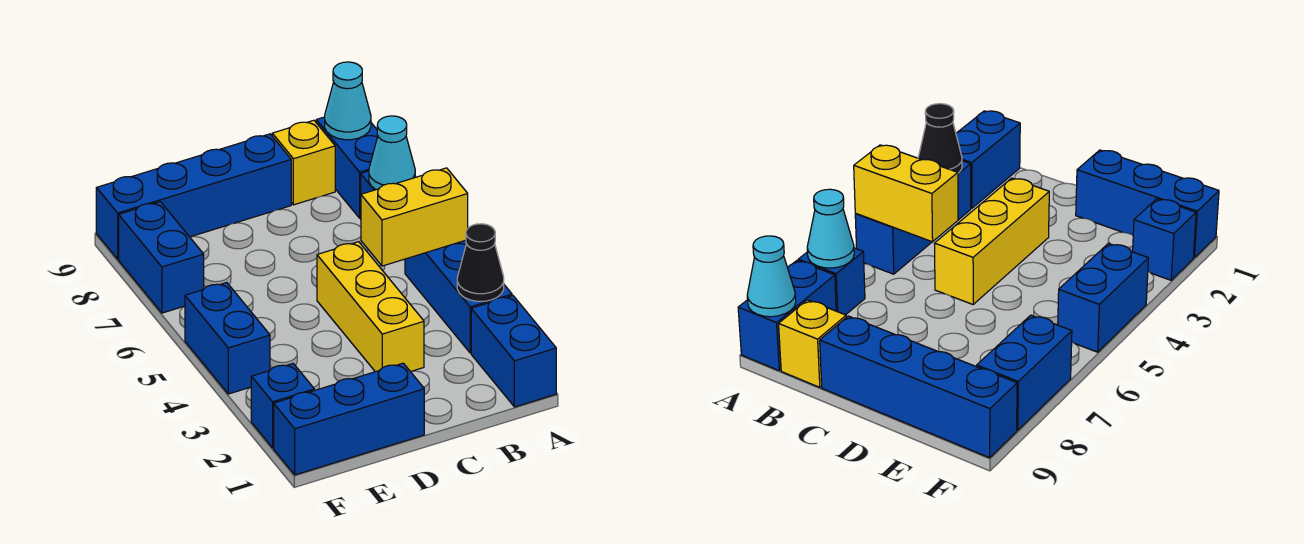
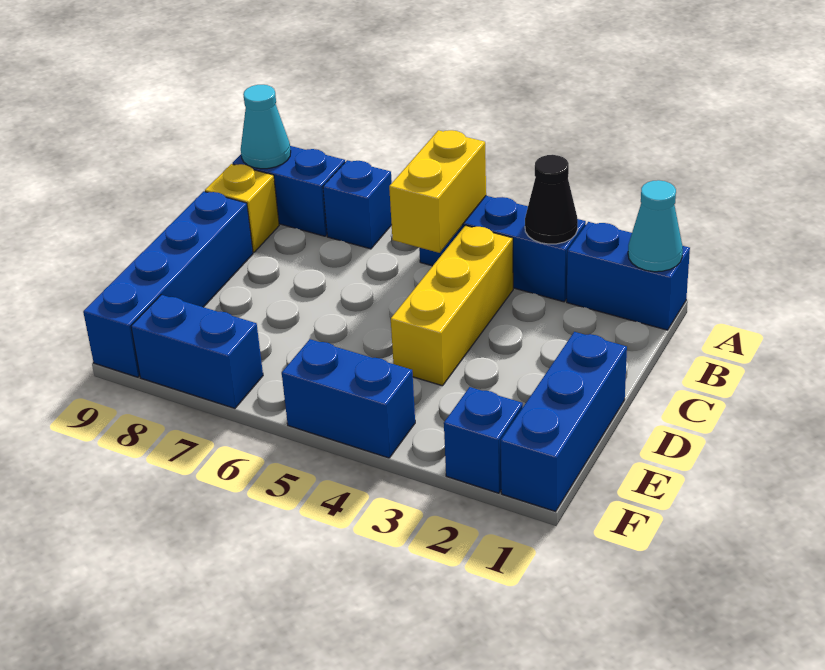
cyan cone A7 level 2 -> cyan cone A1 level 2
yellow brick C3:C5 level 1 -> yellow brick B4:D4 level 1

